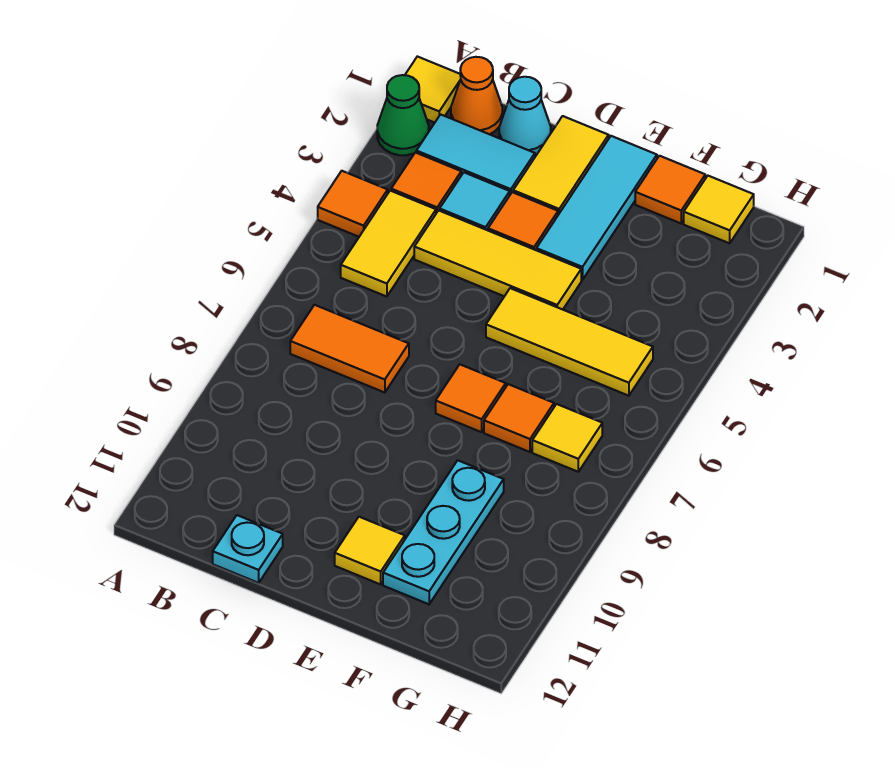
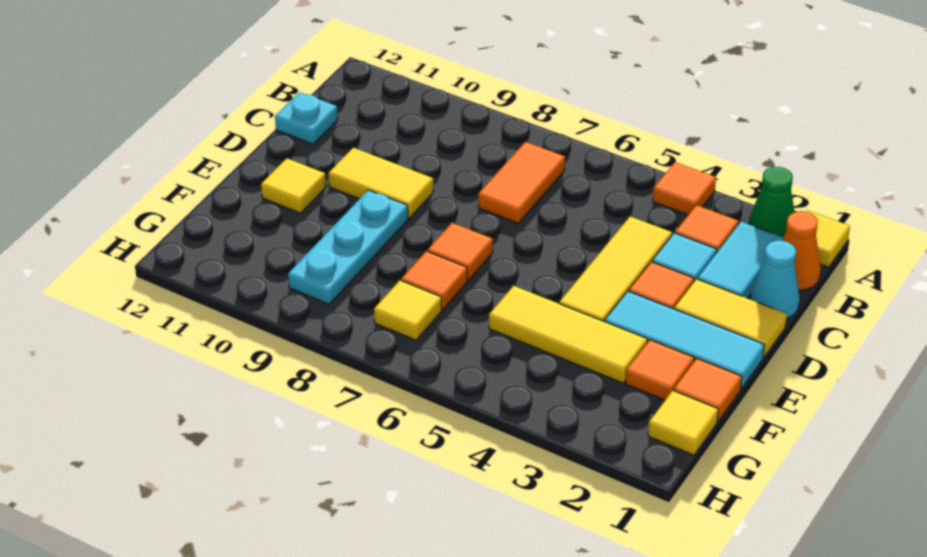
yellow tile B4:B5 level 1 -> yellow tile D9:D10 level 1
yellow tile E5:G5 level 1 -> yellow tile F3:F5 level 1
none -> orange tile F2 level 1
cyan plate F9:F11 level 1 -> cyan plate E9:G9 level 1

